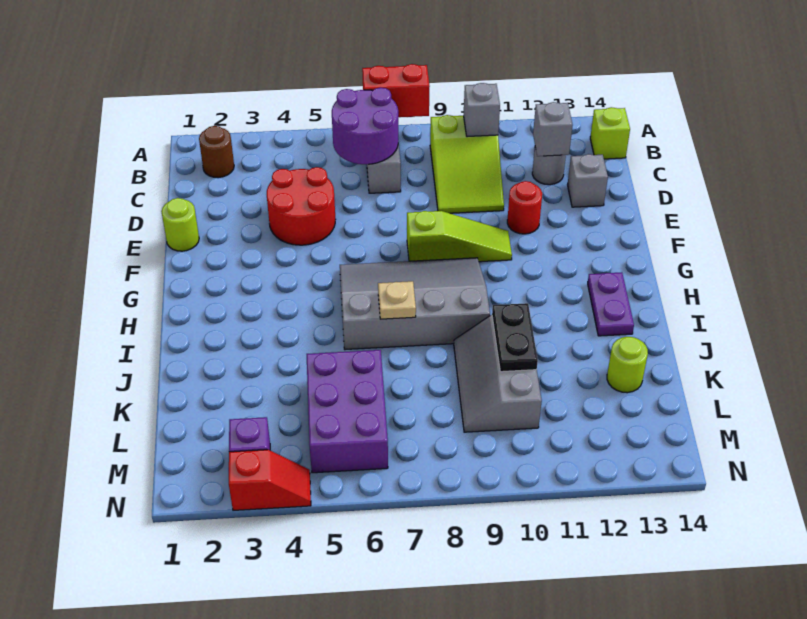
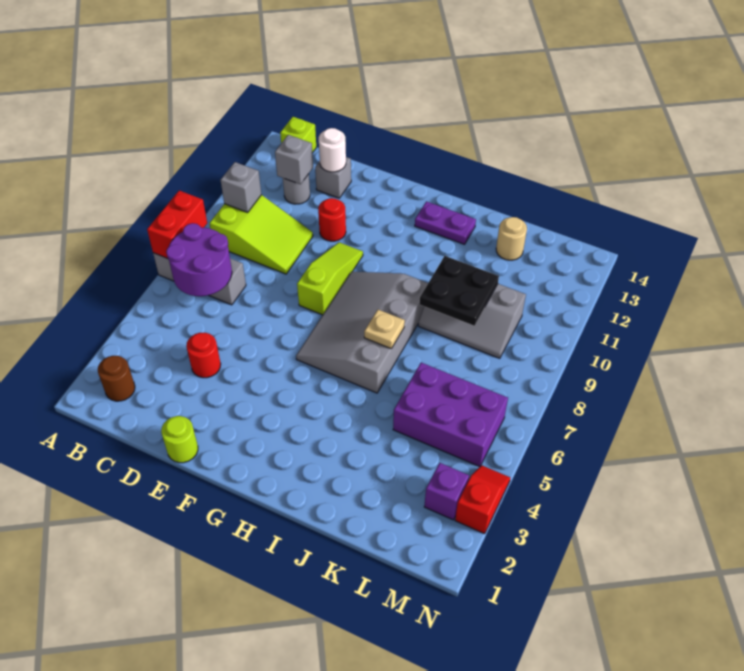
red round brick D4:E5 level 1 -> red round brick D4 level 1
none -> white round brick D13 level 2
black plate J10:K10 level 2 -> black plate J9:K10 level 2
lime round brick K13 level 1 -> tan round brick K13 level 1

